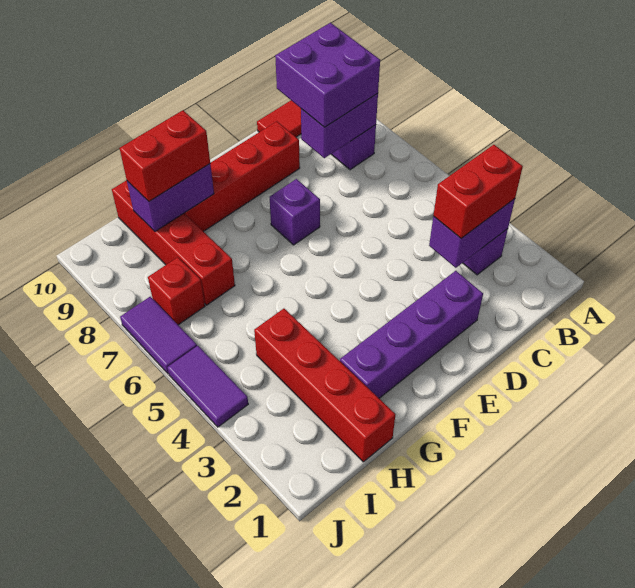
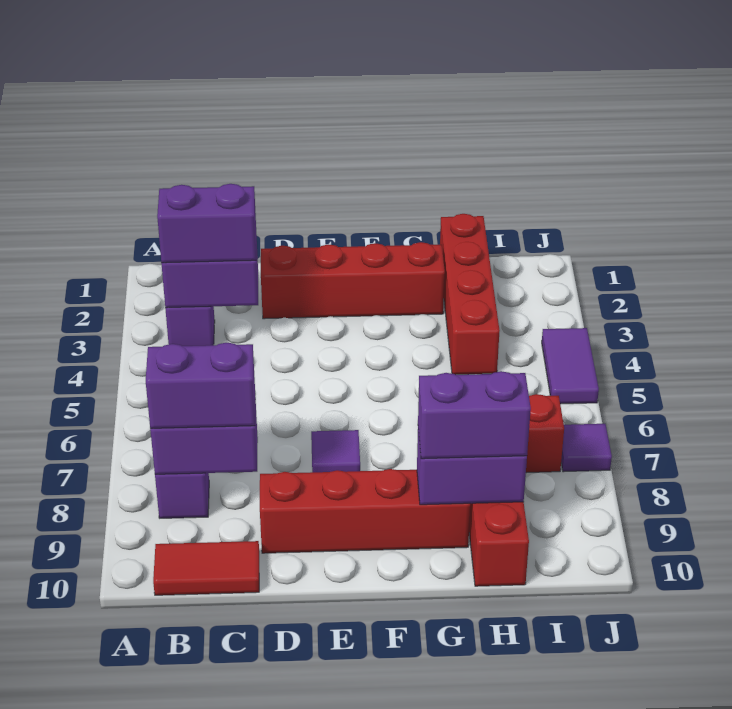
red brick B3:C3 level 3 -> purple brick B3:C3 level 3
purple brick B8:C9 level 3 -> purple brick B8:C8 level 3
purple brick D2:G2 level 1 -> red brick D2:G2 level 1
purple brick E7 level 1 -> purple tile E7 level 1
red brick G9:H9 level 3 -> purple brick G9:H9 level 3
purple tile J6:J7 level 1 -> purple tile J7 level 1

